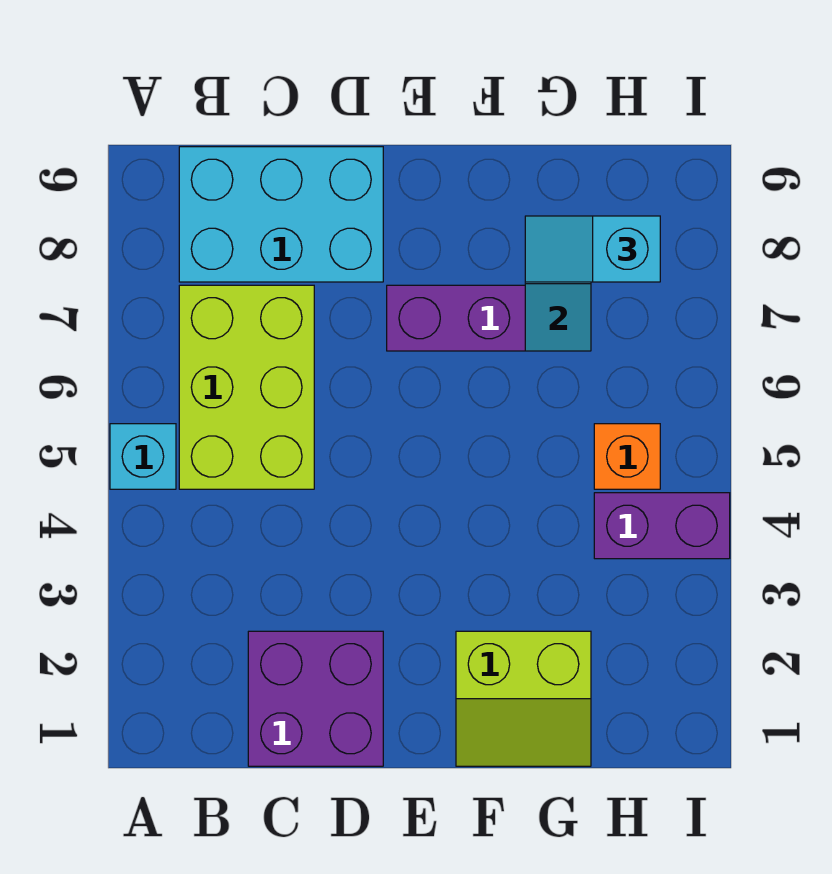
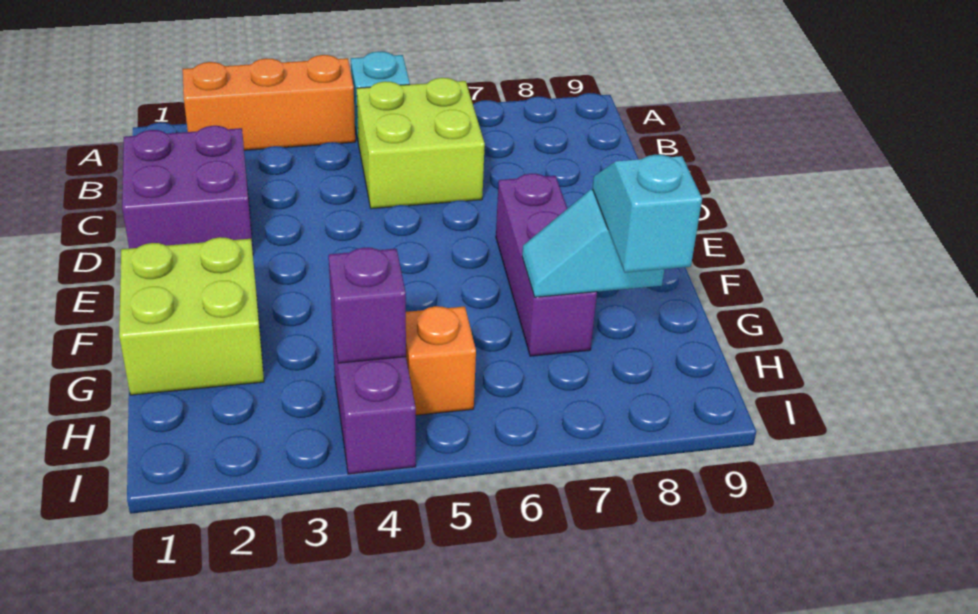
none -> orange brick A2:A4 level 1
lime brick B5:C7 level 1 -> lime brick B5:C6 level 1
cyan brick B8:D9 level 1 -> none
lime slope F1:G2 level 1 top 2 -> lime brick F1:G2 level 1
none -> purple brick H4 level 2

